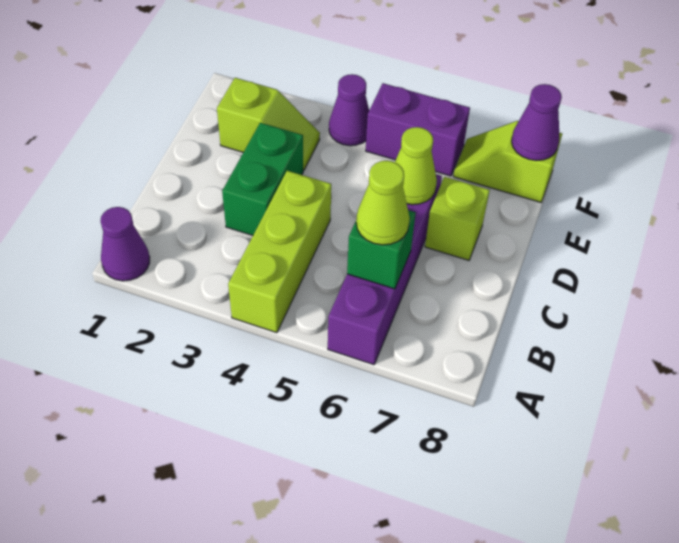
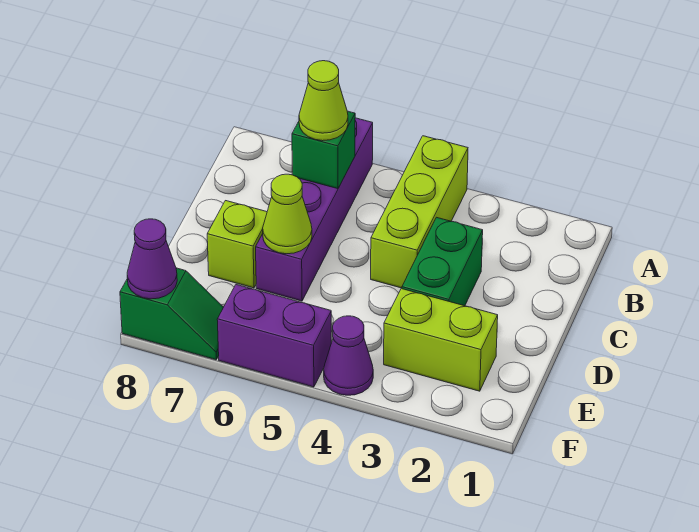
purple cone A1 level 1 -> none
lime slope E2:E3 level 1 top 2 -> lime brick E2:E3 level 1
lime slope F7:F8 level 1 top 8 -> green slope F7:F8 level 1 top 8

